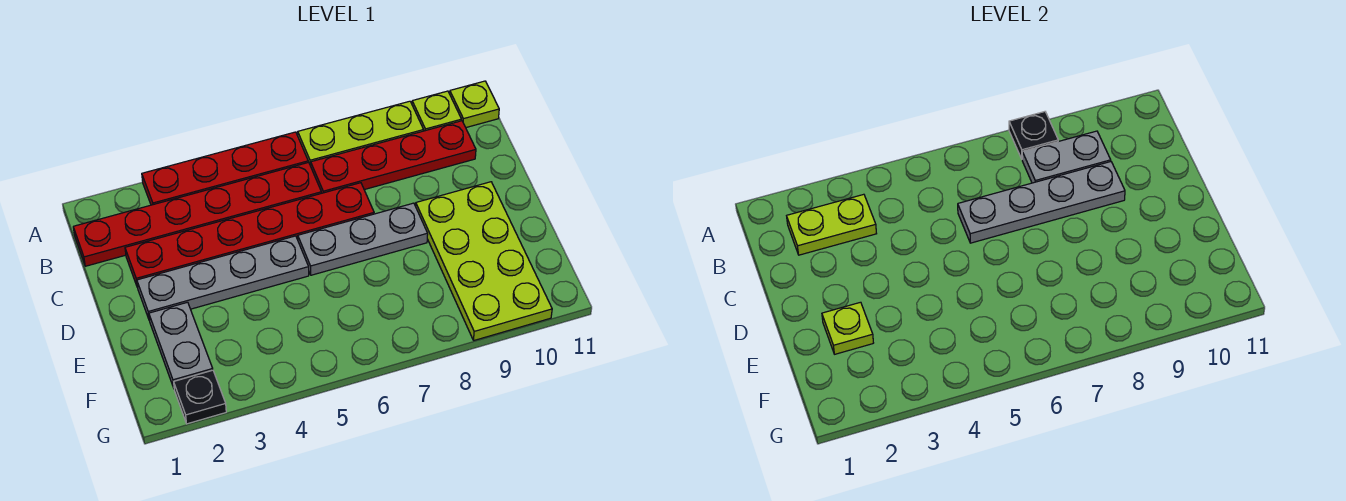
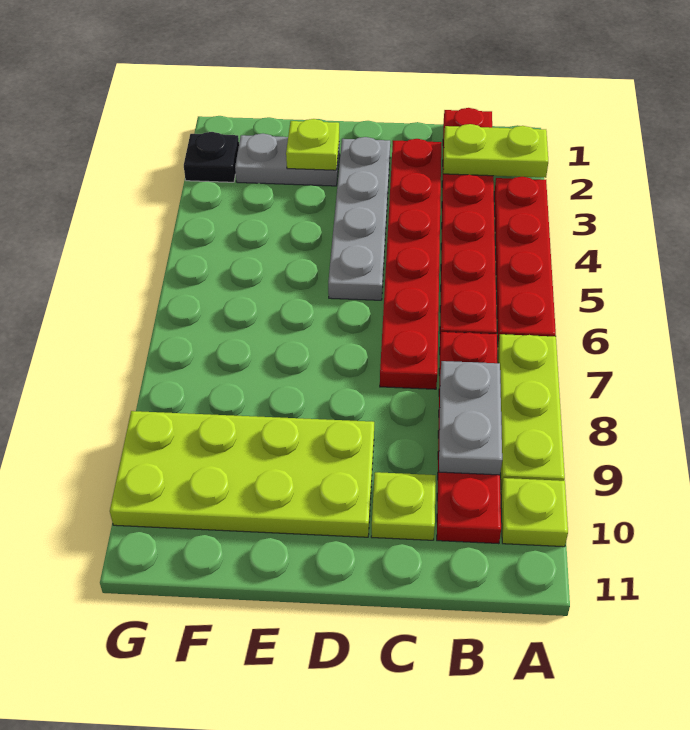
black plate A8 level 2 -> none
lime plate A11 level 1 -> lime plate C10 level 1
lime plate B2:B3 level 2 -> lime plate A2:B2 level 2
grey plate C6:C9 level 2 -> none
grey plate D6:D8 level 1 -> none

